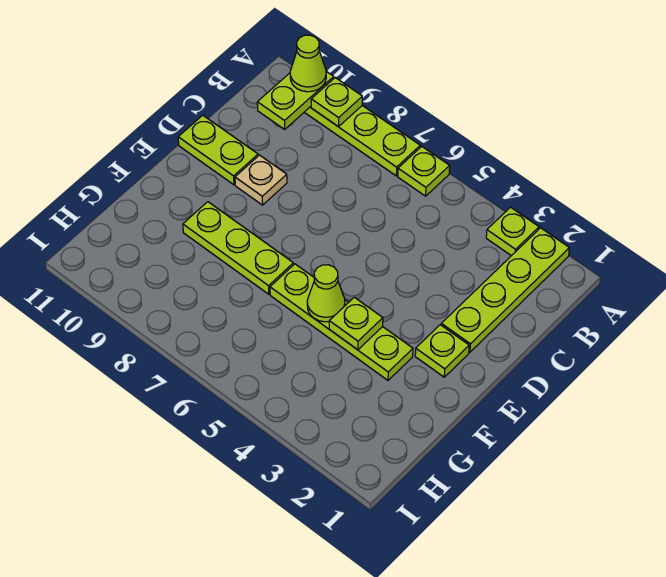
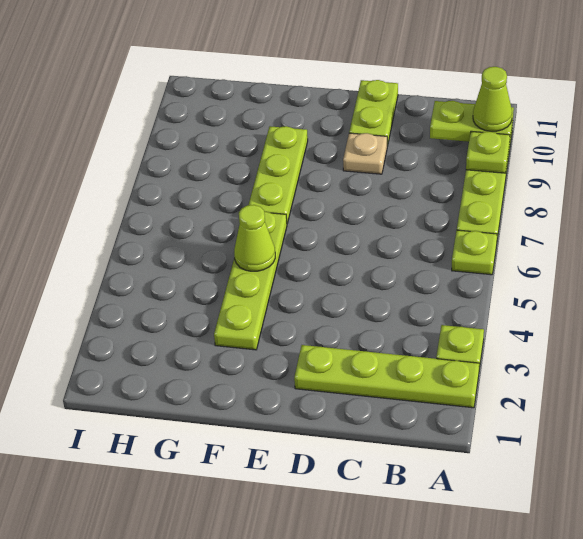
lime plate E2 level 1 -> none
lime plate F4 level 2 -> none

